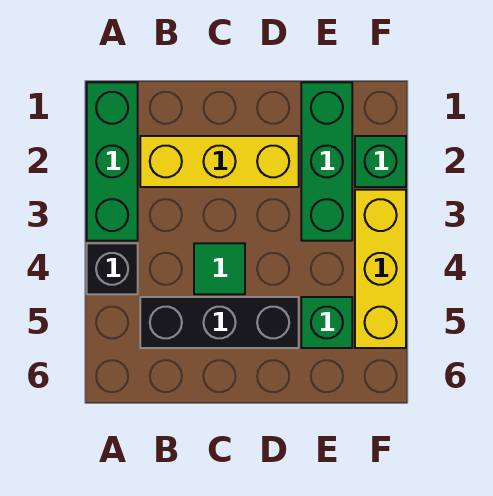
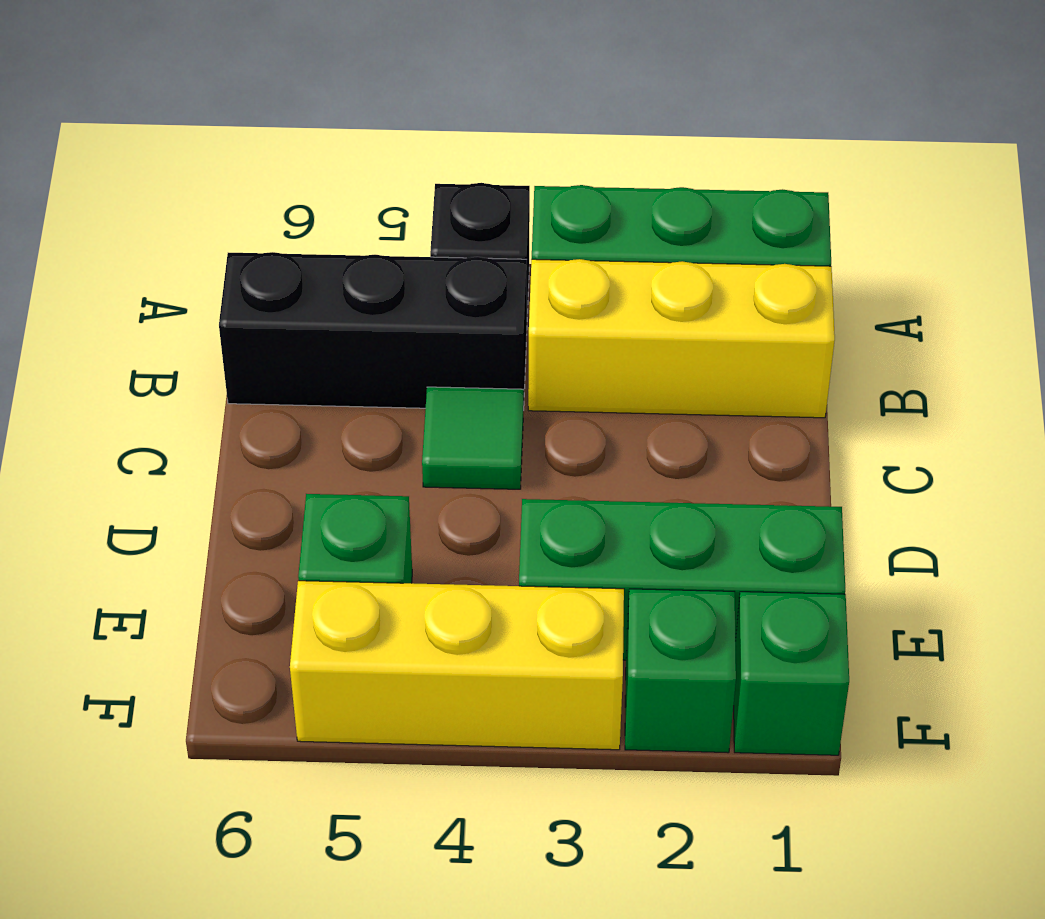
yellow brick B2:D2 level 1 -> yellow brick B1:B3 level 1
black brick B5:D5 level 1 -> black brick B4:B6 level 1
none -> green brick F1 level 1

